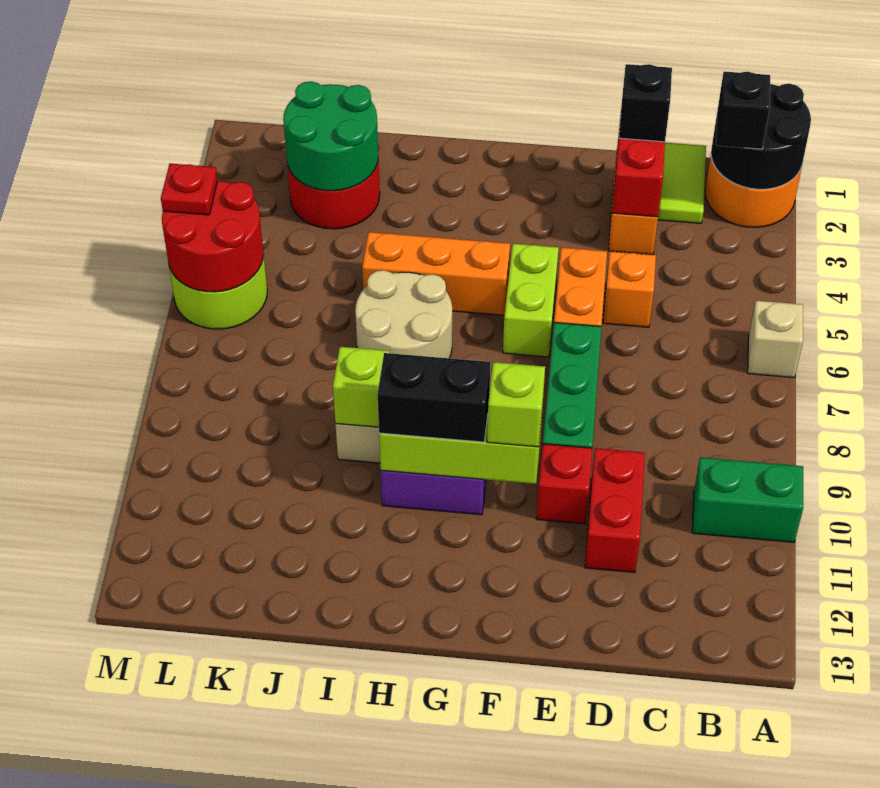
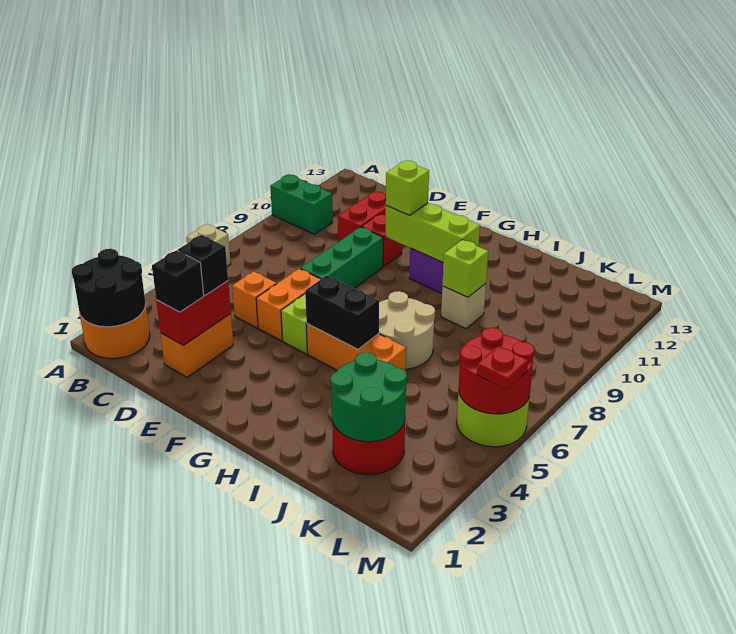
black brick B2 level 3 -> black brick D3 level 3
lime tile C1:C2 level 1 -> none
black brick G10:H10 level 3 -> black brick G5:H5 level 2

